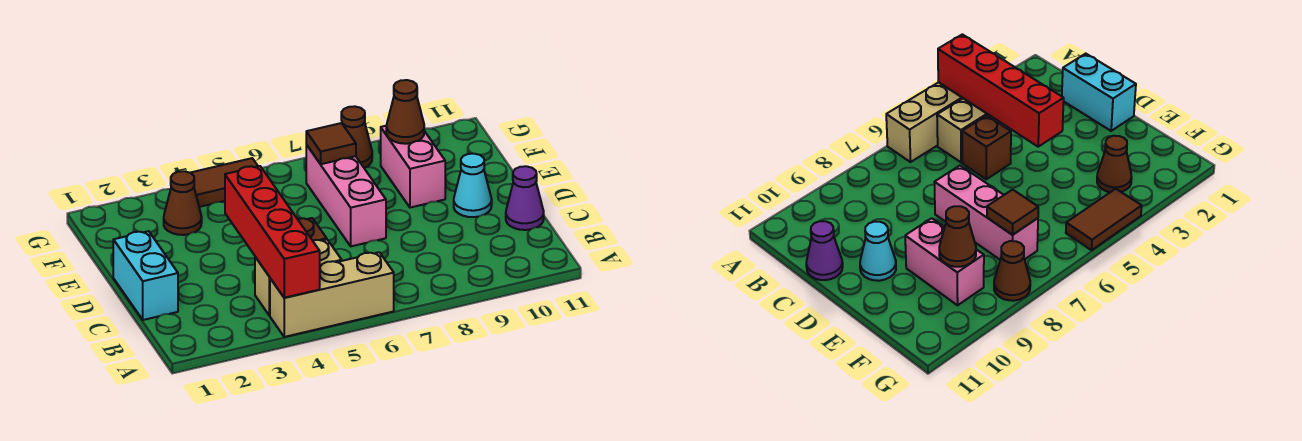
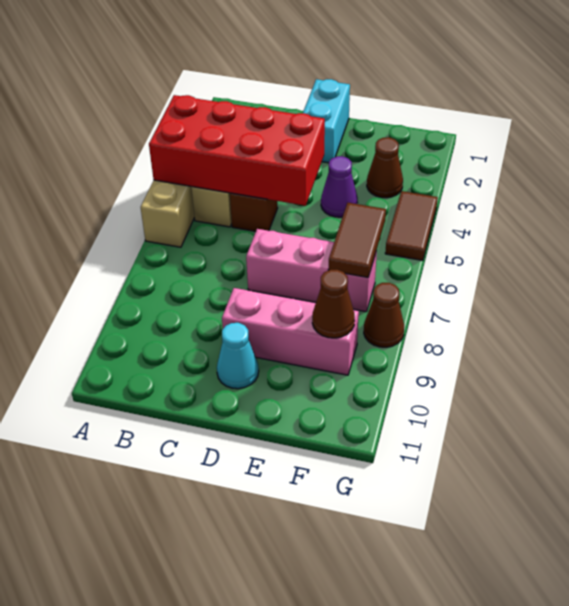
red brick A4:D4 level 2 -> red brick A4:D5 level 2
cyan brick C1:D1 level 1 -> cyan brick D1:D2 level 1
purple cone C11 level 1 -> purple cone E4 level 1
pink brick E9:F9 level 1 -> pink brick D9:F9 level 1
brown tile F7 level 2 -> brown tile F6:F7 level 2

